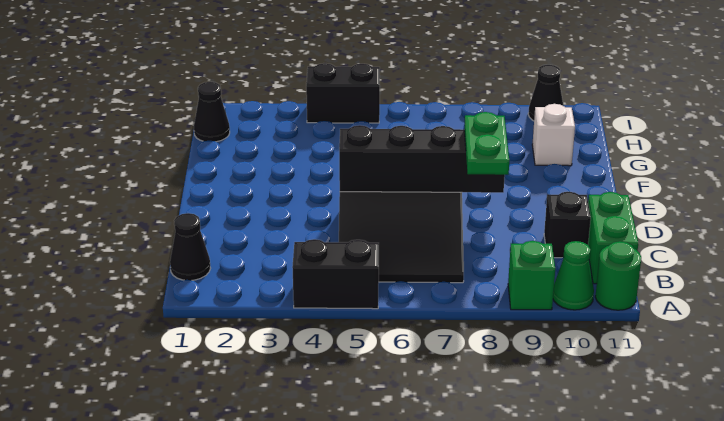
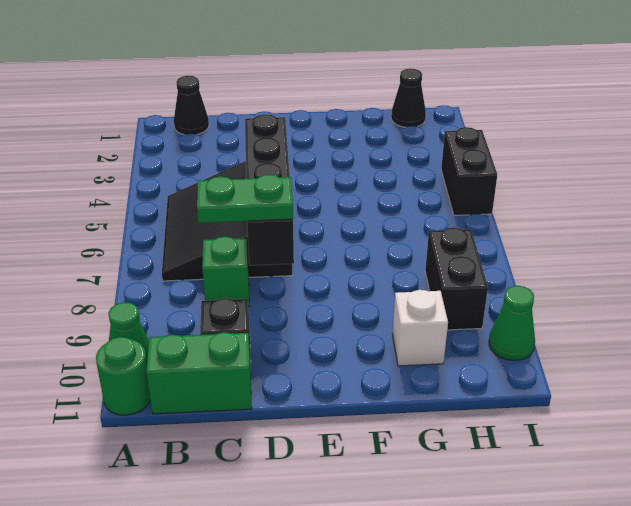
black brick A4:A5 level 1 -> black brick H8:H9 level 1
green brick A9 level 1 -> green brick C8 level 1
black cone I10 level 1 -> green cone I10 level 1

